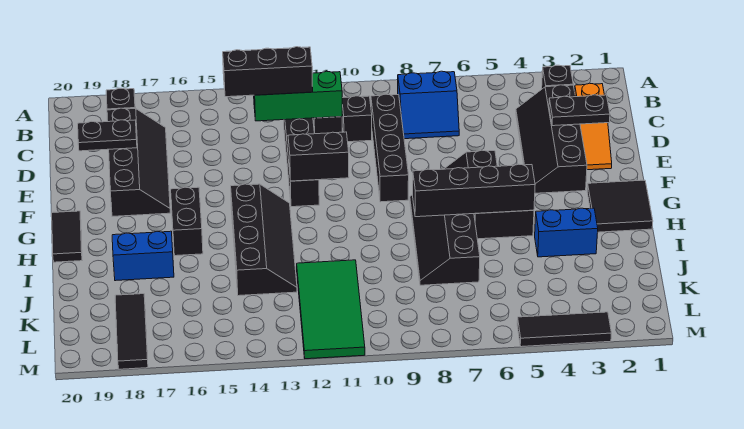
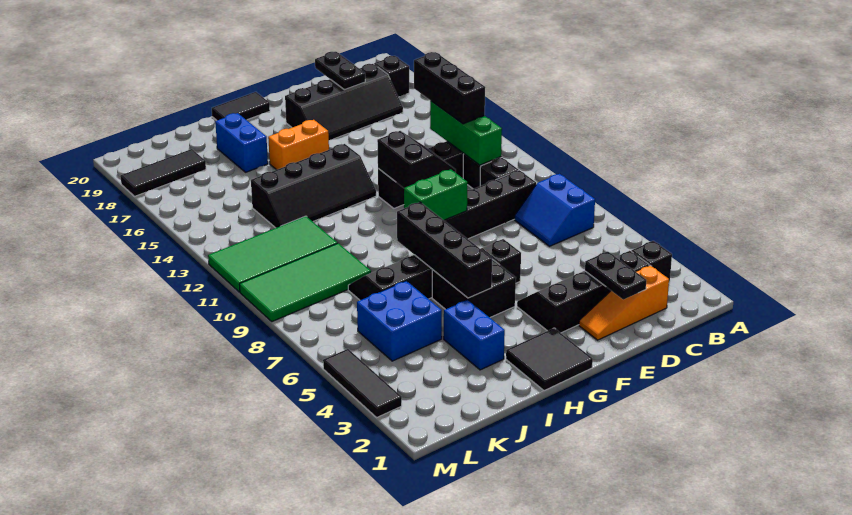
none -> green brick F9:G9 level 2
black brick G16:H16 level 1 -> orange brick G16:H16 level 1
none -> blue brick J5:K6 level 1
none -> green tile J9:M10 level 1

